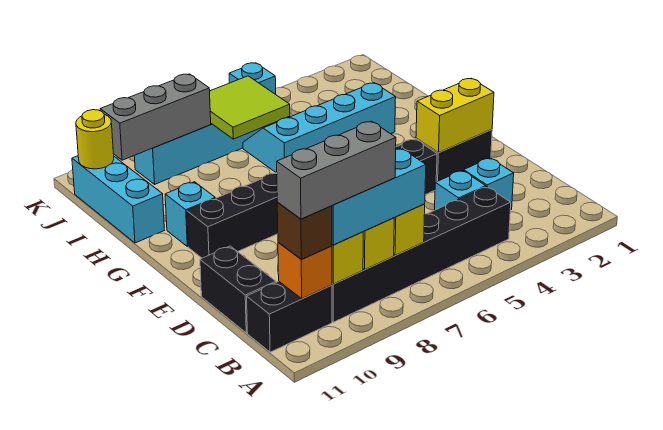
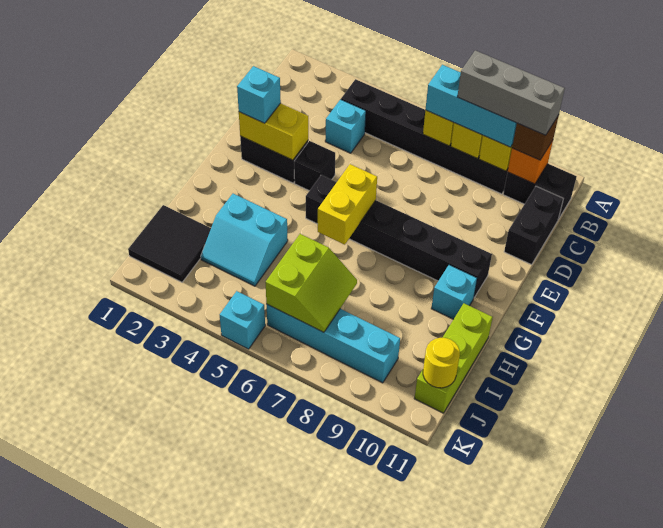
cyan brick C3 level 1 -> cyan brick E2 level 3
none -> yellow brick F6:G6 level 2
cyan slope H3:I6 level 1 top H -> cyan slope H3:I4 level 1 top H
cyan brick H11:J11 level 1 -> lime brick H11:J11 level 1
none -> black tile I1:J2 level 1
lime tile I6:J7 level 2 -> lime slope I6:J7 level 2 top 6
grey brick J8:J10 level 2 -> none

